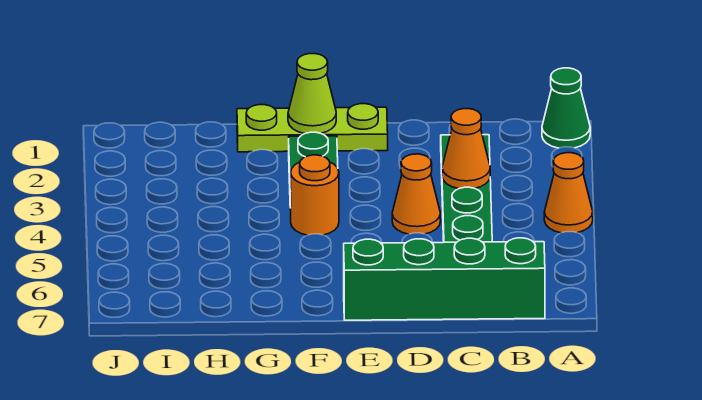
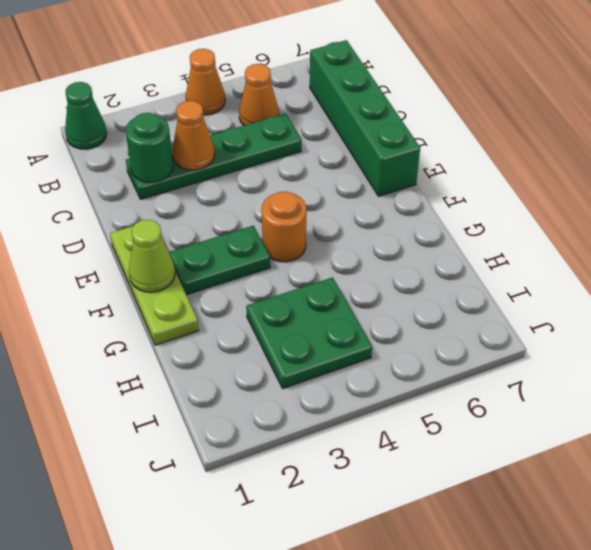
none -> green round brick C2 level 2
orange cone D4 level 1 -> orange cone B5 level 1
none -> green plate H3:I4 level 1

